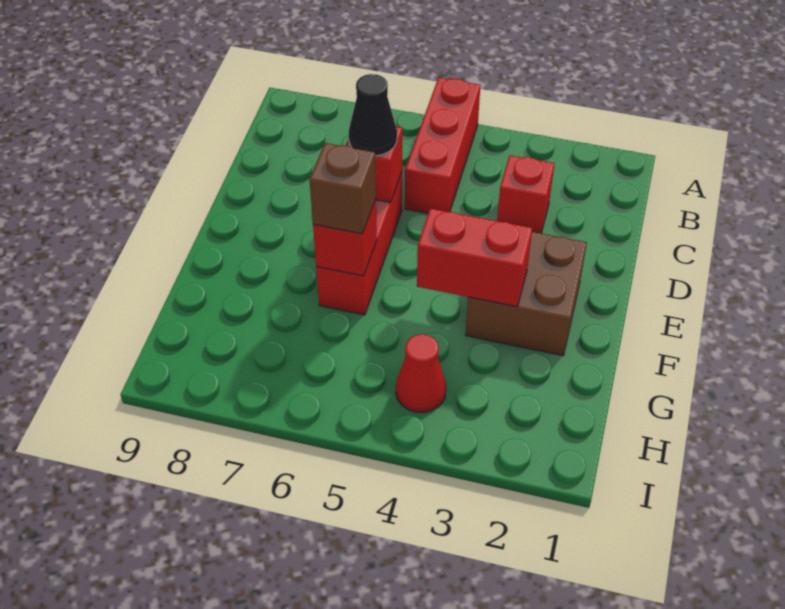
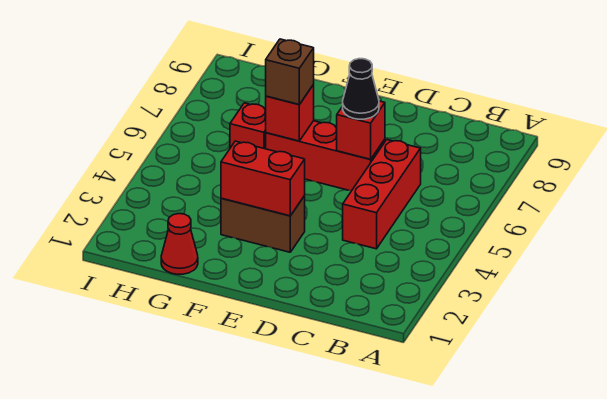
red brick A5:C5 level 1 -> red brick C4:C6 level 1
red brick C3 level 1 -> red brick G6 level 1
brown brick E2:F3 level 1 -> brown brick E3:F3 level 1
red brick F3:F4 level 2 -> red brick E3:F3 level 2
red cone H4 level 1 -> red cone G1 level 1

